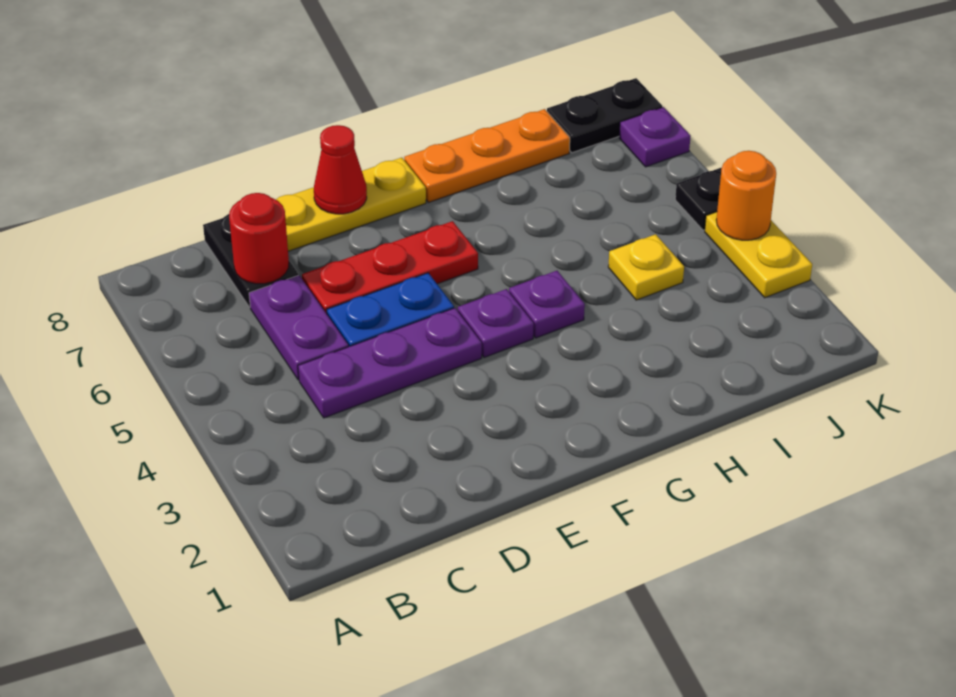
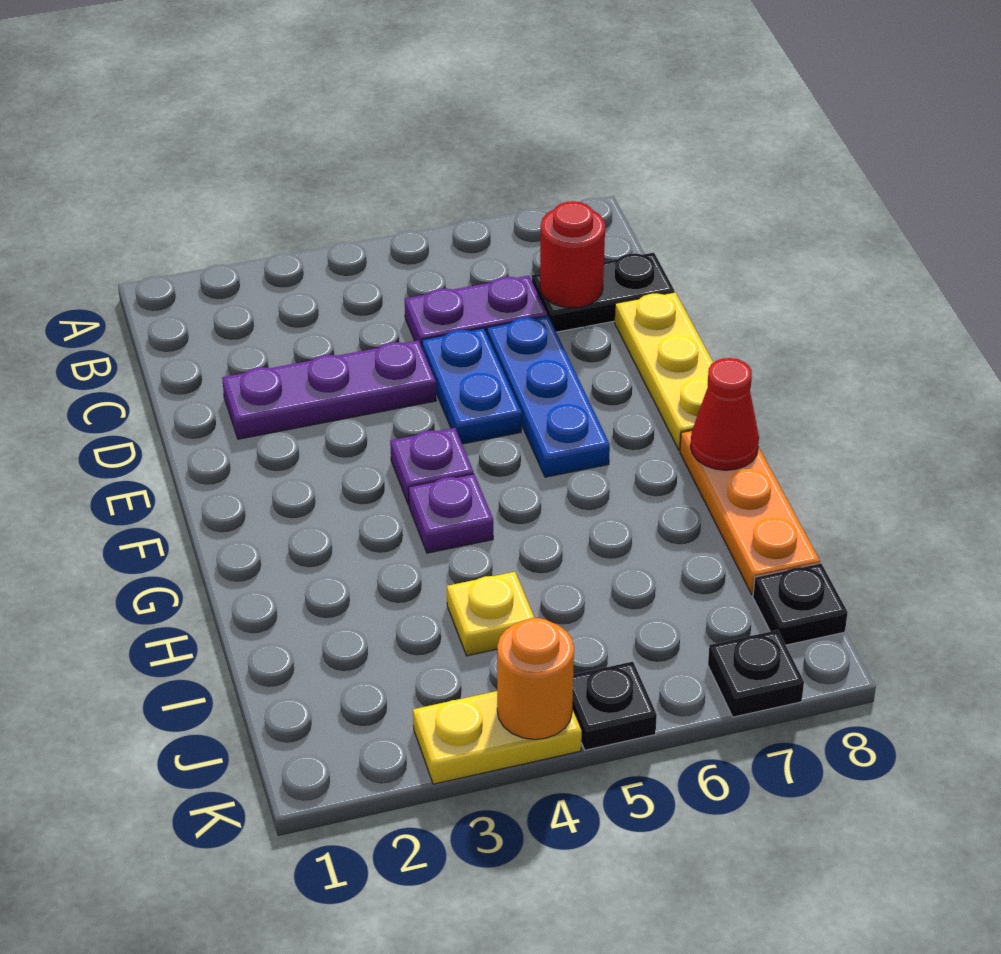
purple plate C4:E4 level 1 -> purple plate D2:D4 level 1
red plate D6:F6 level 1 -> blue plate D6:F6 level 1
red cone E8 level 2 -> red cone G8 level 2
black plate J8:K8 level 1 -> black plate J8 level 1
purple plate K7 level 1 -> black plate K7 level 1

